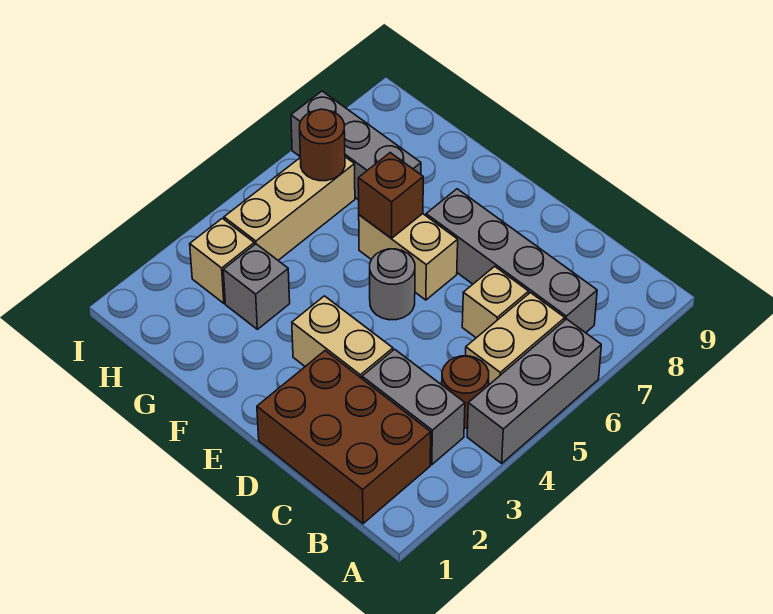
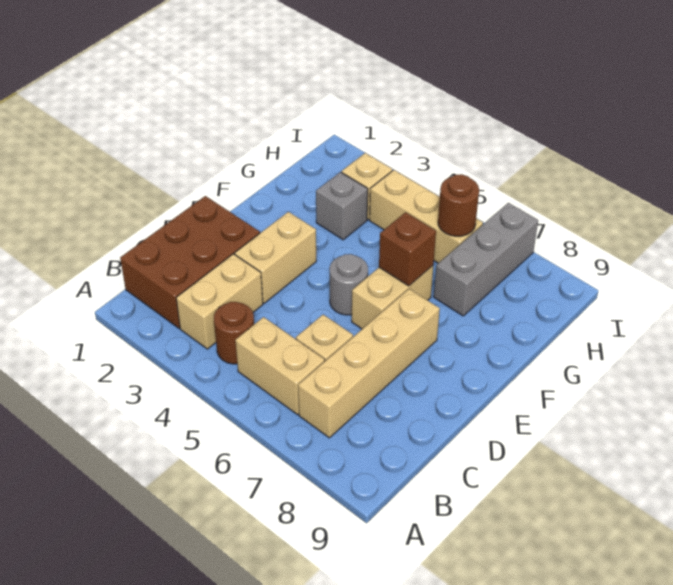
grey brick A4:A6 level 1 -> none
grey brick B3:C3 level 1 -> tan brick B3:C3 level 1
grey brick B7:E7 level 1 -> tan brick B7:E7 level 1

